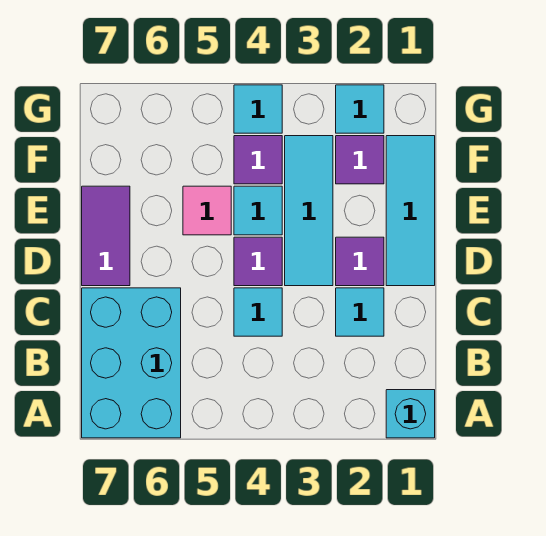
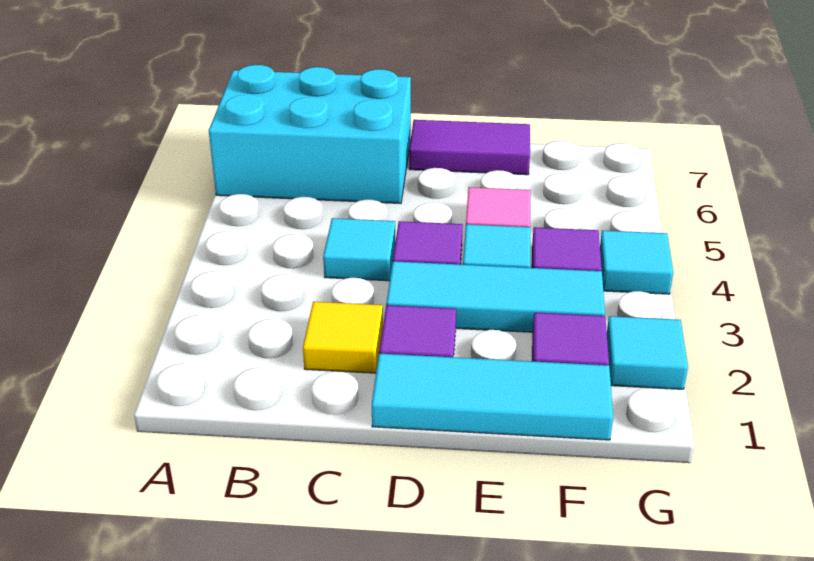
cyan brick A1 level 1 -> none
cyan tile C2 level 1 -> yellow tile C2 level 1

